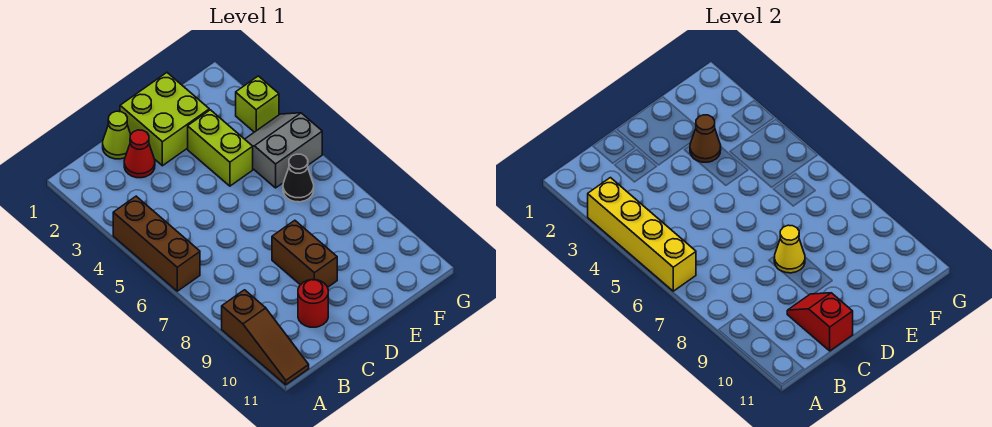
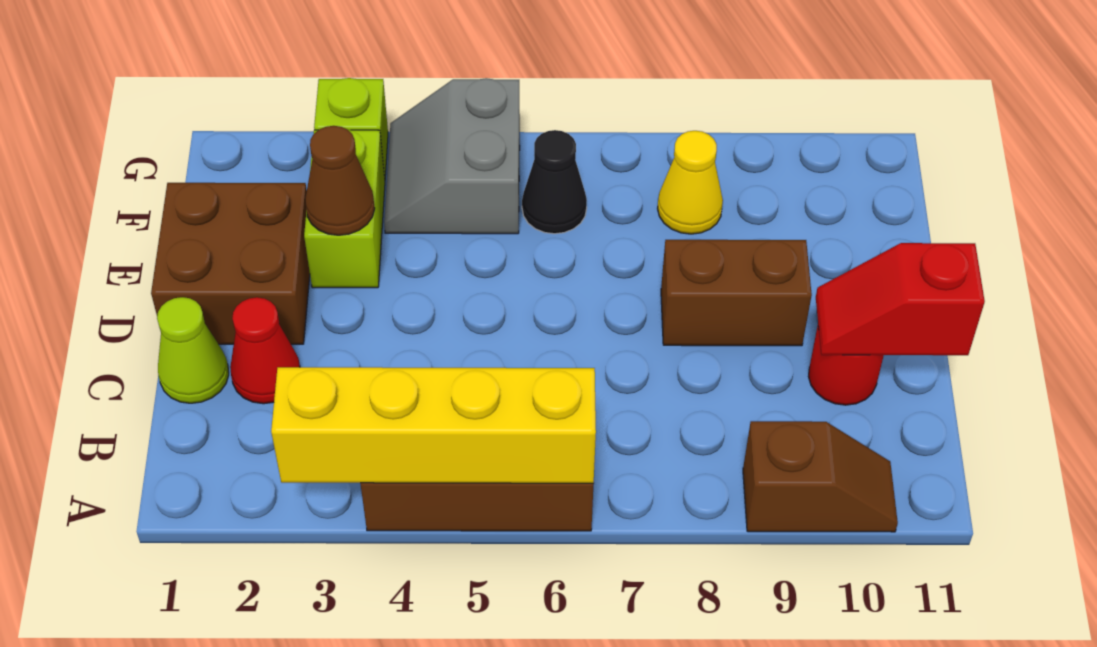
brown slope A9:A11 level 1 top 9 -> brown slope A9:A10 level 1 top 9
lime brick D1:E2 level 1 -> brown brick D1:E2 level 1
yellow cone D8 level 2 -> yellow cone F8 level 1
lime brick E3:E4 level 1 -> lime brick E3:F3 level 1

